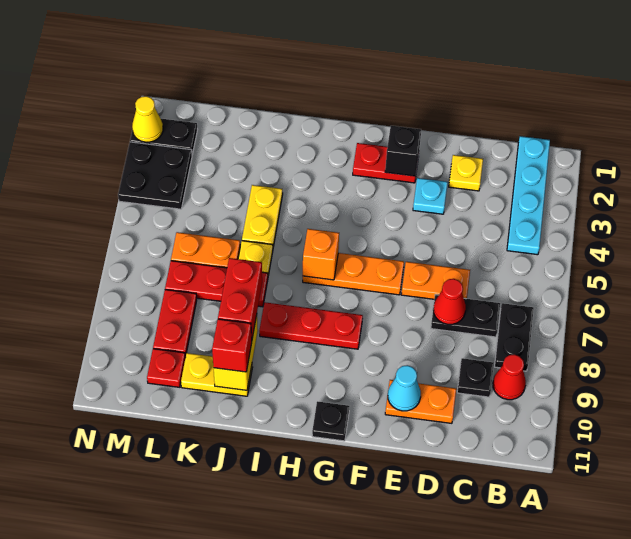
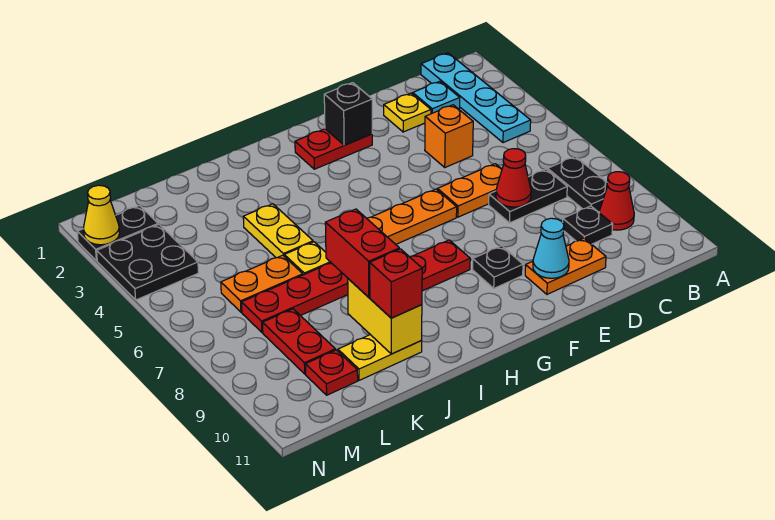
cyan plate E3 level 1 -> cyan plate C2 level 1
black plate G11 level 1 -> black plate F9 level 1
orange brick H6 level 2 -> orange brick D4 level 1

